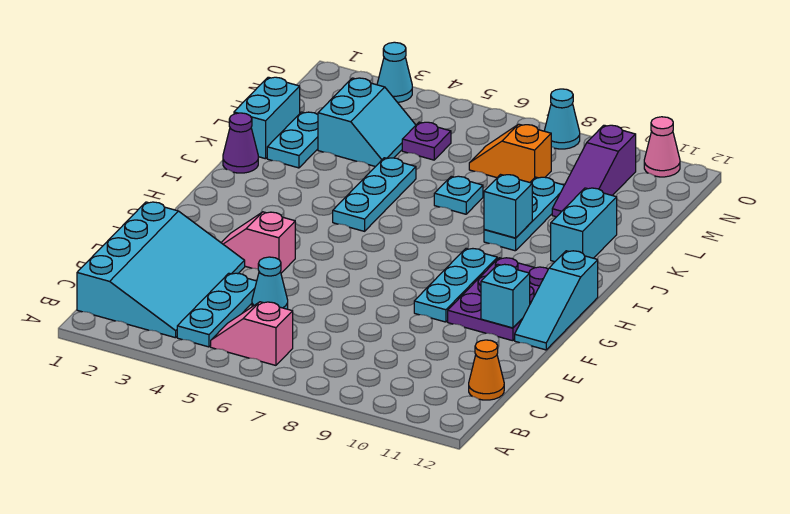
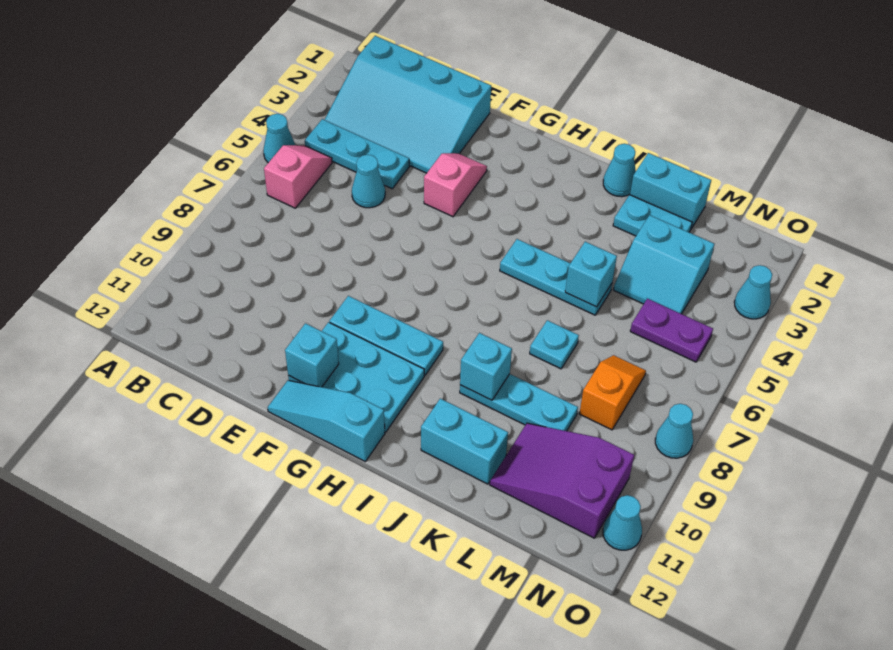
none -> cyan cone A5 level 1
orange cone C12 level 1 -> none
purple plate F10:H11 level 1 -> cyan plate F10:H11 level 1
purple cone J1 level 1 -> cyan cone J1 level 1
none -> cyan brick K5 level 2
purple slope L10:N10 level 1 top N -> purple slope L10:N11 level 1 top N
purple plate M5 level 1 -> purple plate M5:N5 level 1
pink cone O11 level 1 -> cyan cone O11 level 1

